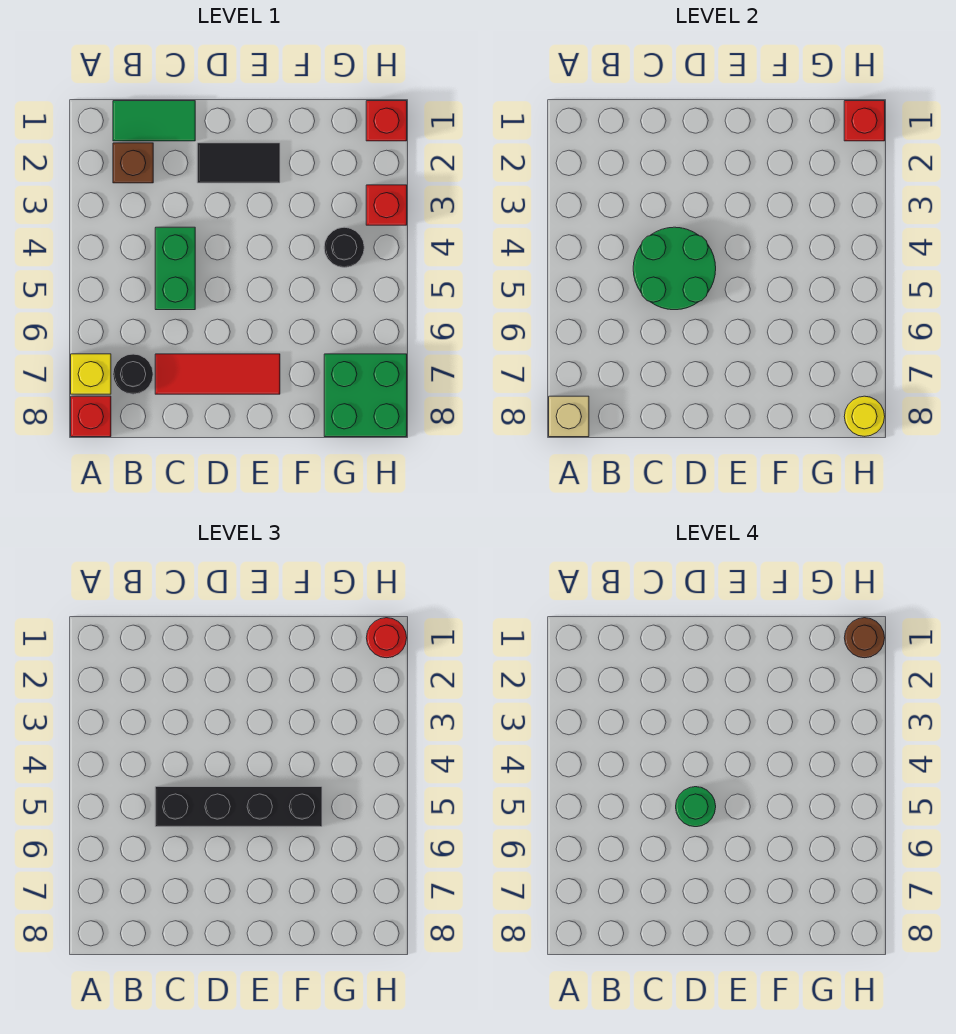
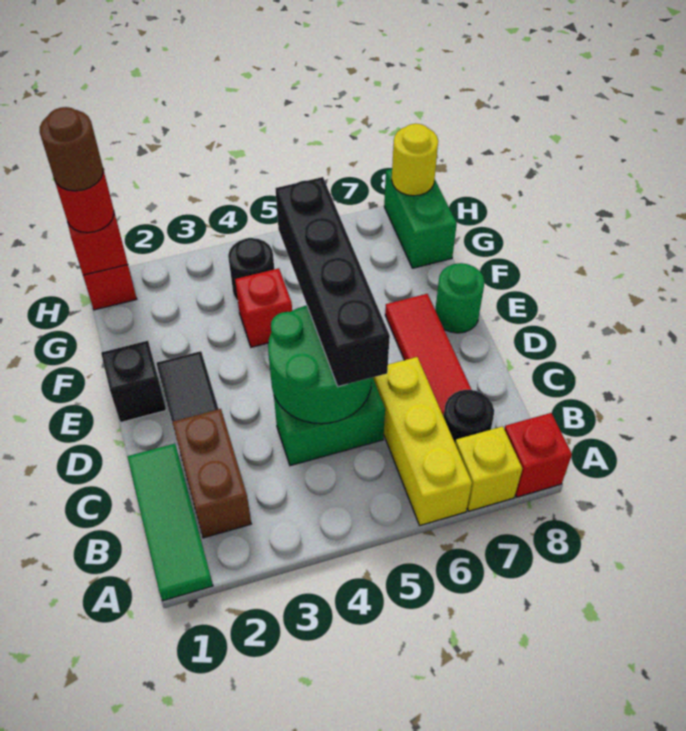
none -> yellow brick A6:C6 level 1
tan brick A8 level 2 -> none
green tile B1:C1 level 1 -> green tile A1:C1 level 1
brown brick B2 level 1 -> brown brick B2:C2 level 1
green round brick D5 level 4 -> green round brick E8 level 1
none -> black brick E1 level 1
green brick G7:H8 level 1 -> green brick G8:H8 level 1
red brick H3 level 1 -> red brick F4 level 1

